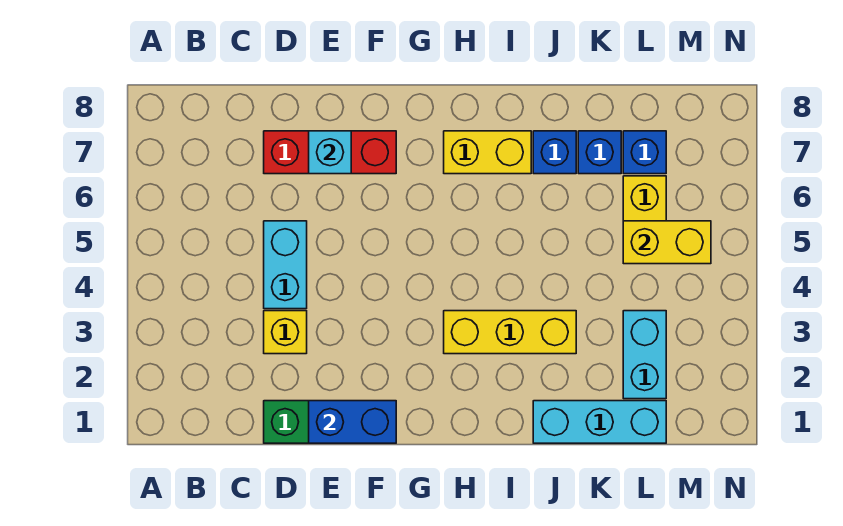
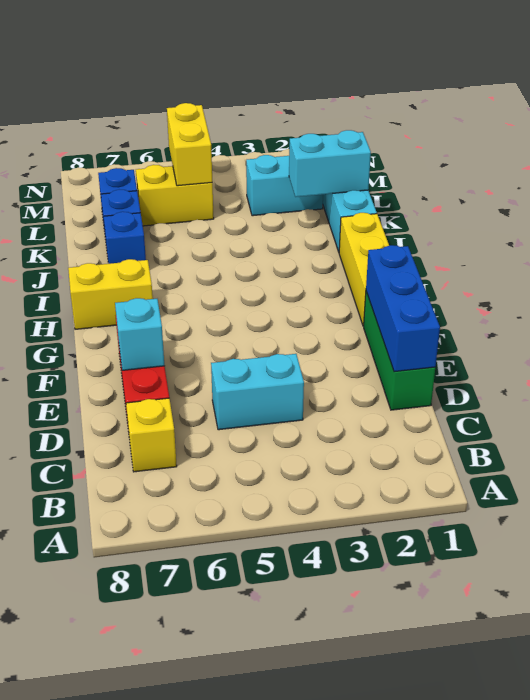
yellow brick D3 level 1 -> yellow brick C7 level 1
blue brick E1:F1 level 2 -> blue brick D1:F1 level 2
yellow brick H3:J3 level 1 -> yellow brick G1:I1 level 1
yellow brick H7:I7 level 1 -> yellow brick H7:H8 level 1
none -> cyan brick K1:K2 level 2

